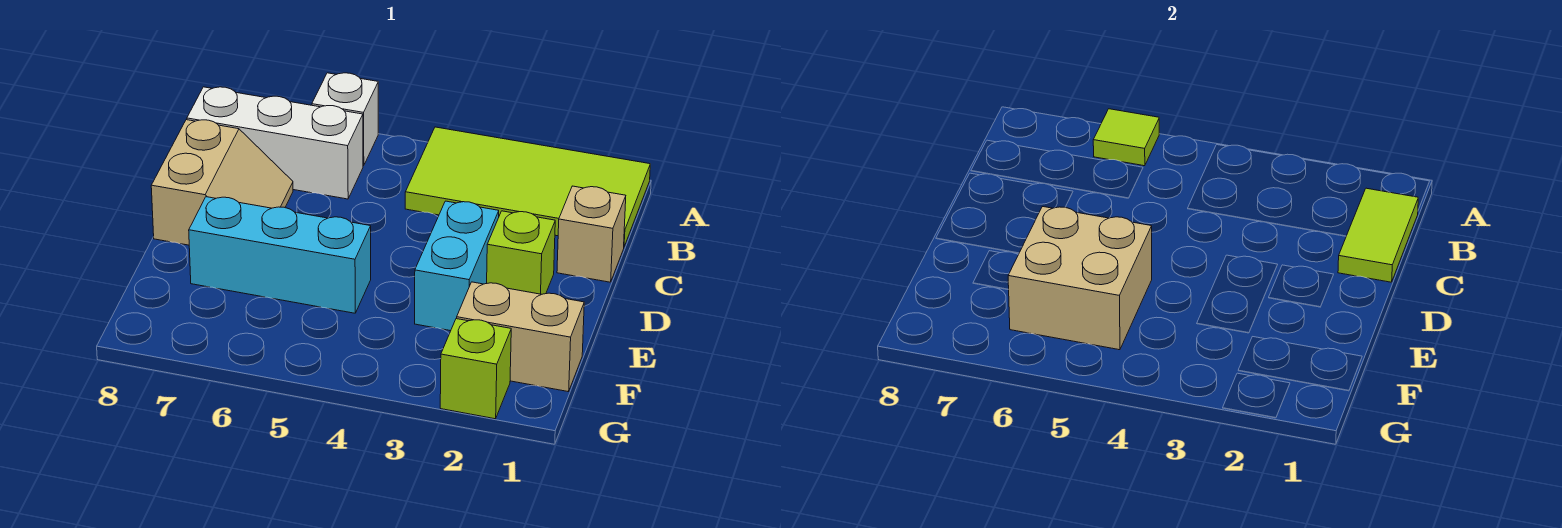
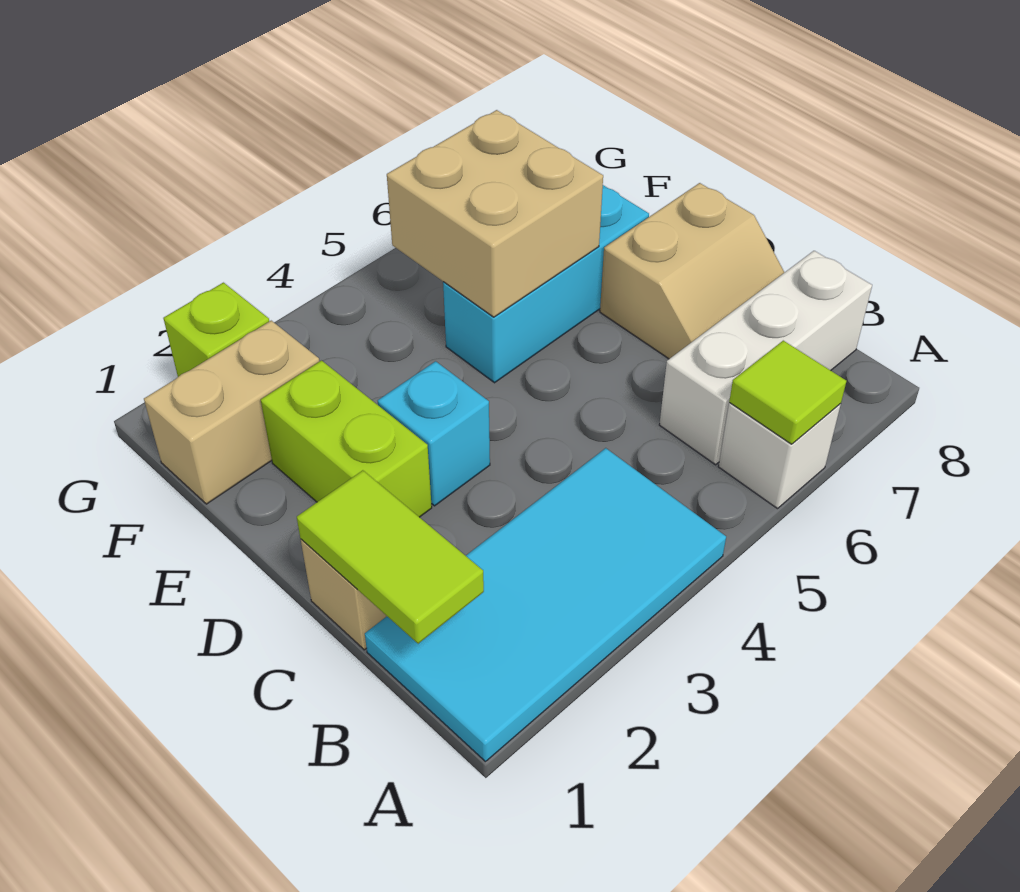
lime tile A1:B4 level 1 -> cyan tile A1:B4 level 1
tan slope C7:D8 level 1 top 8 -> tan slope C7:D8 level 1 top D
lime brick D2 level 1 -> lime brick D2:E2 level 1
cyan brick D3:E3 level 1 -> cyan brick D3 level 1

